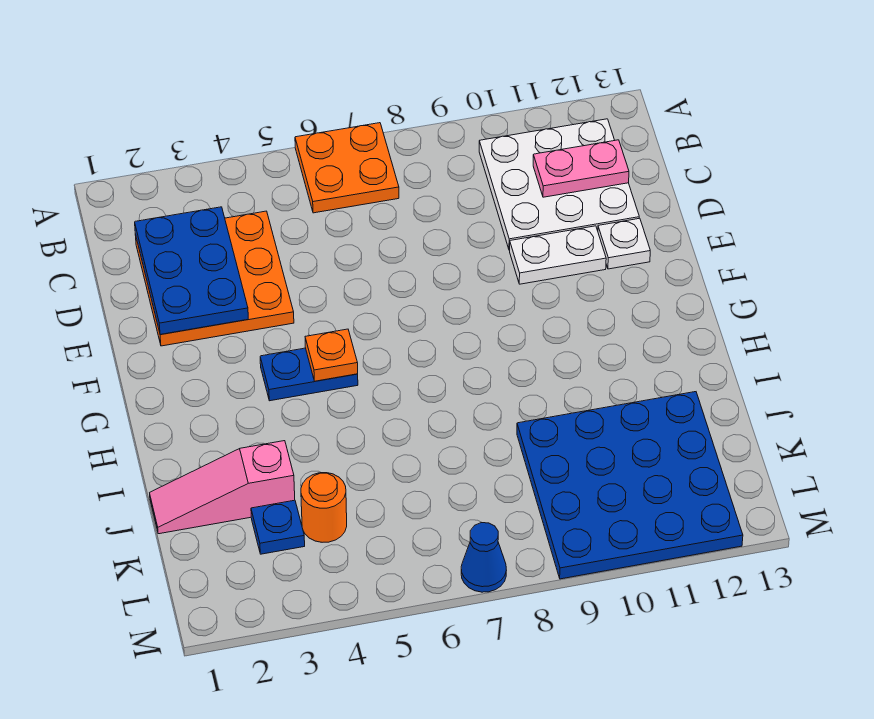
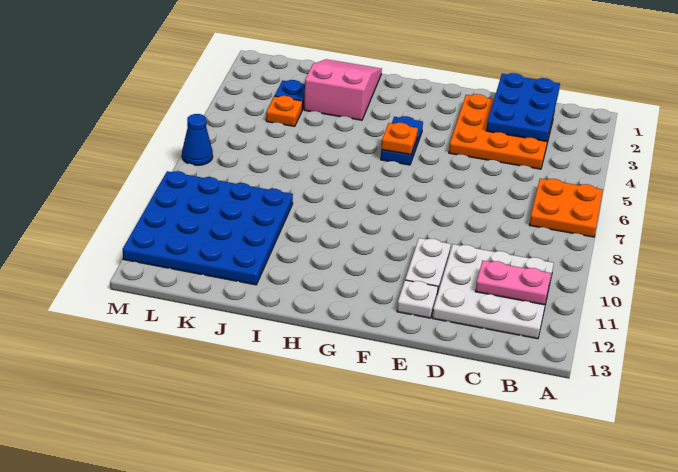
blue plate C2:E3 level 2 -> blue plate C1:D3 level 2
pink plate C11:C12 level 2 -> pink plate B11:C11 level 2
pink slope J1:J3 level 1 top 3 -> pink slope I1:J3 level 1 top 3
orange round brick K4 level 1 -> orange plate K4 level 1

